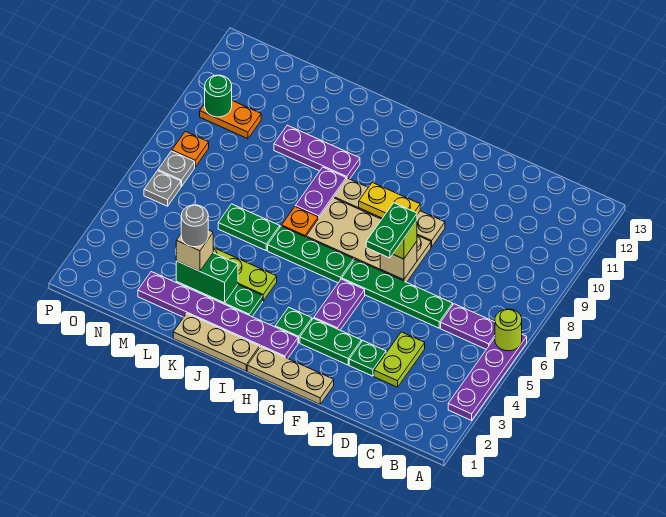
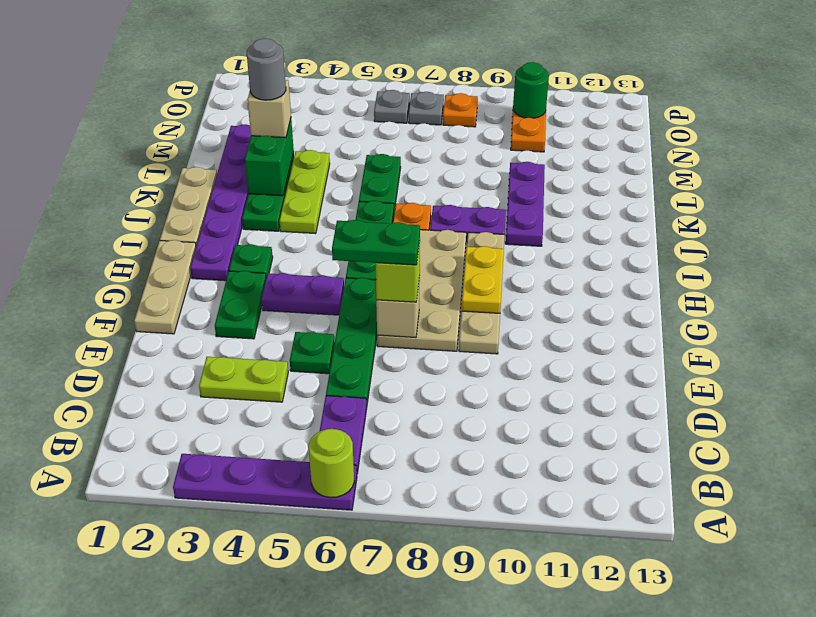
green plate E3 level 1 -> green plate E5 level 1

